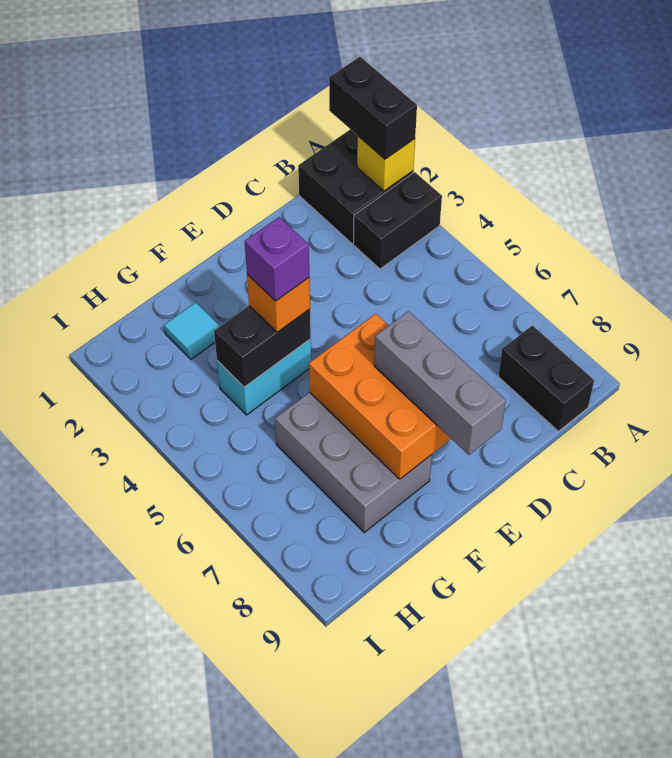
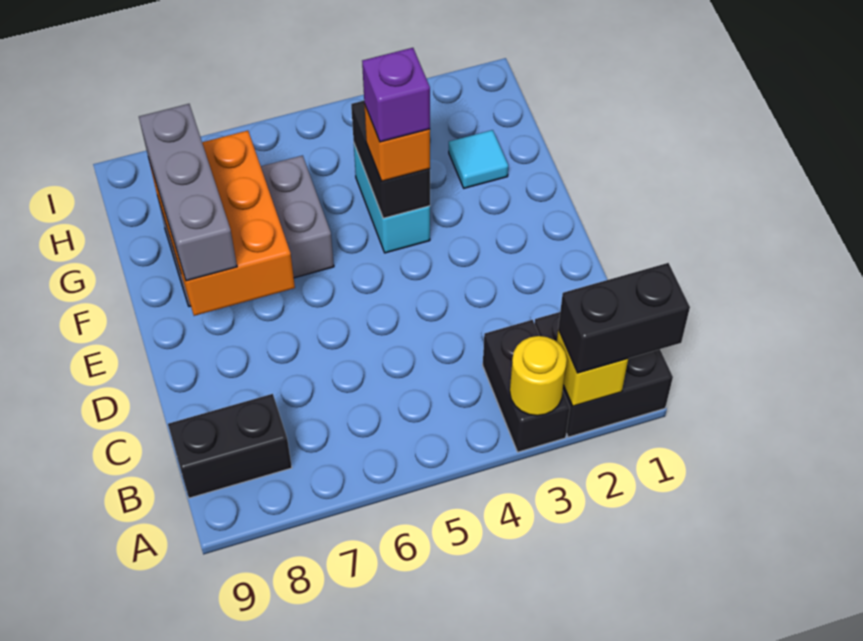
none -> yellow round brick A3 level 2
orange brick E6:F8 level 2 -> orange brick E7:G8 level 2
grey brick E7:E9 level 3 -> grey brick E8:G8 level 3

